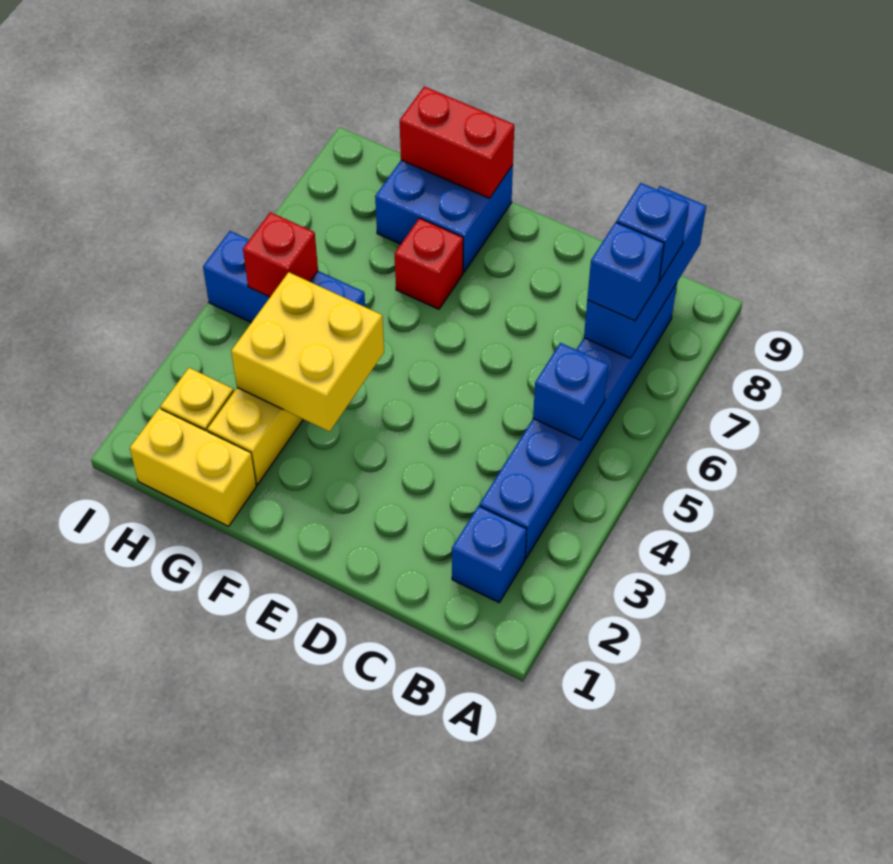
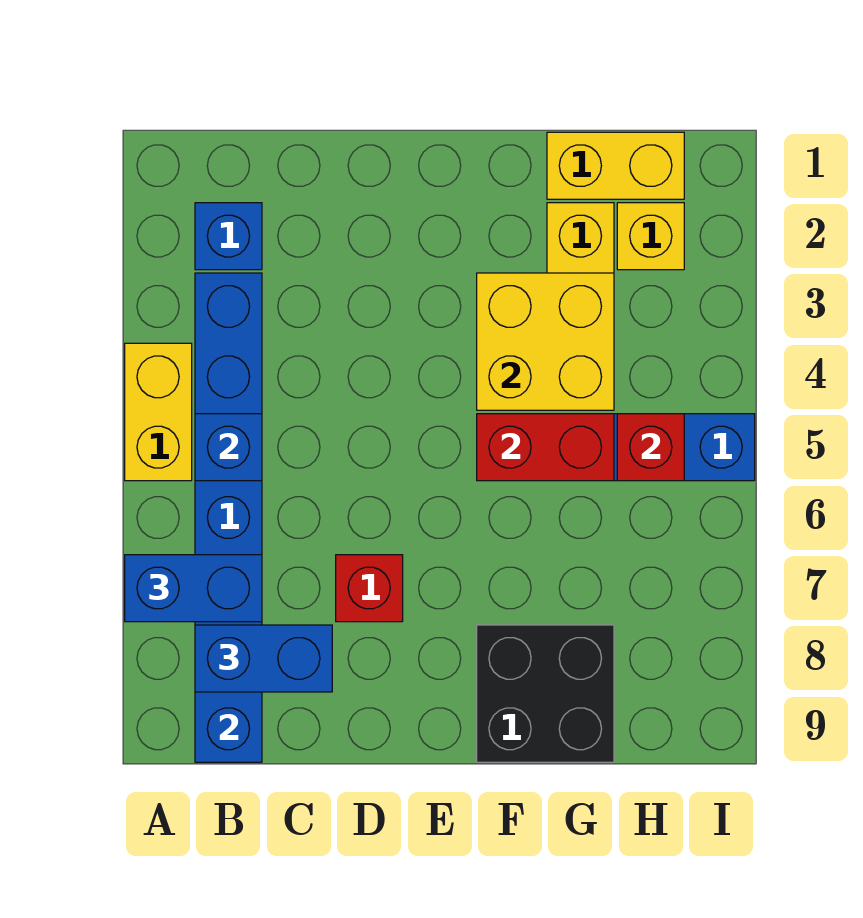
none -> yellow brick A4:A5 level 1
blue brick B7 level 3 -> blue brick A7:B7 level 3
blue brick B8 level 3 -> blue brick B8:C8 level 3
red brick F7 level 1 -> red brick D7 level 1
blue brick F8:G9 level 1 -> black brick F8:G9 level 1
red brick F9:G9 level 2 -> red brick F5:G5 level 2

